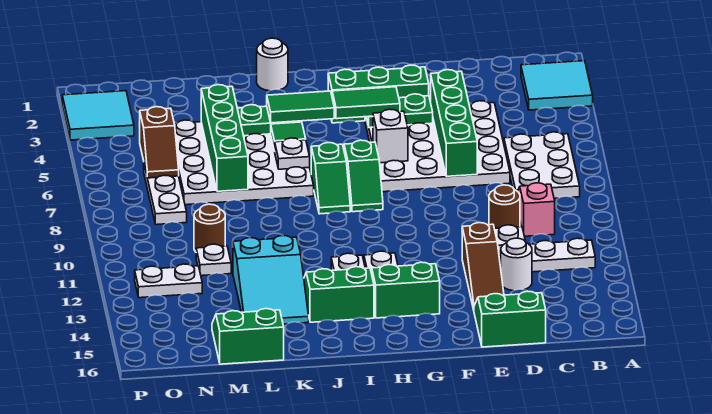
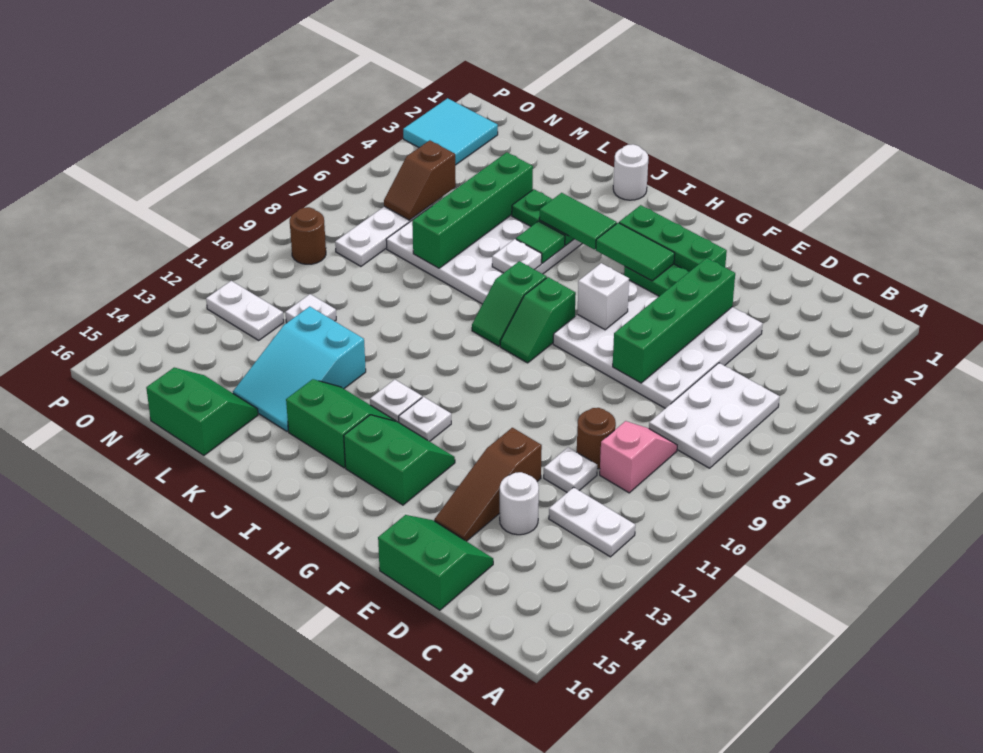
cyan tile A2:B3 level 1 -> none
brown round brick M10 level 1 -> brown round brick O9 level 1

